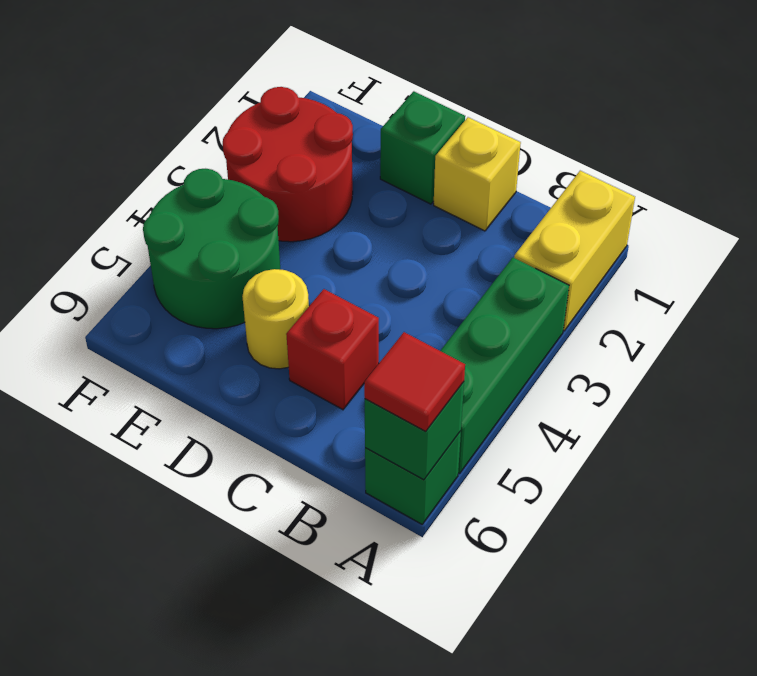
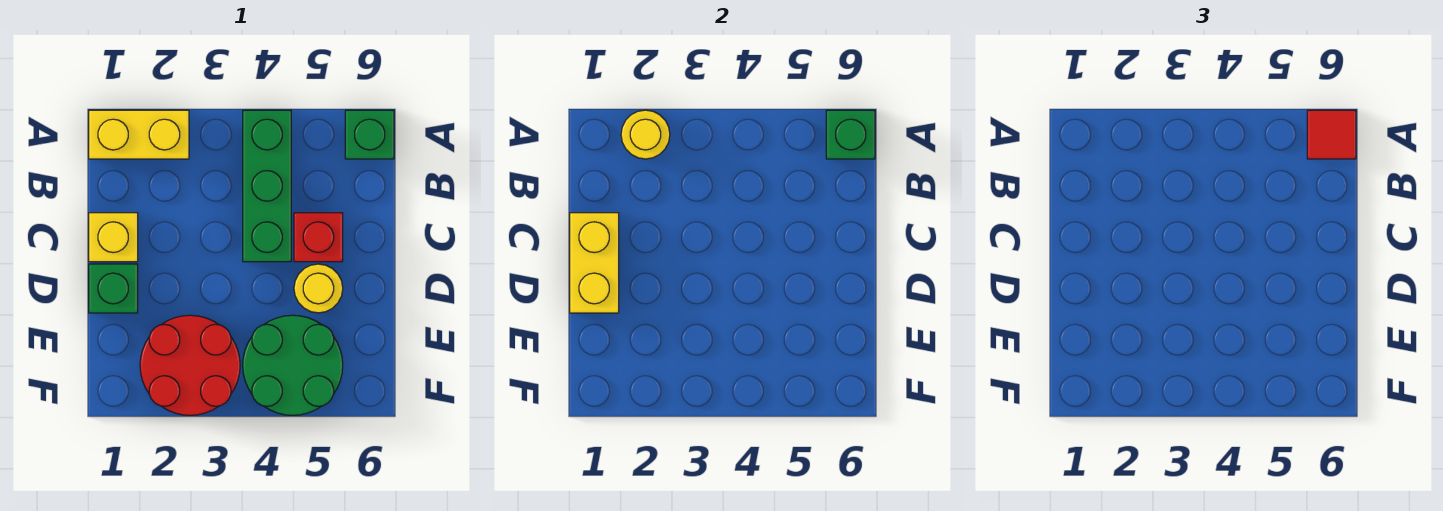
none -> yellow round brick A2 level 2
green brick A3:A5 level 1 -> green brick A4:C4 level 1
none -> yellow brick C1:D1 level 2

